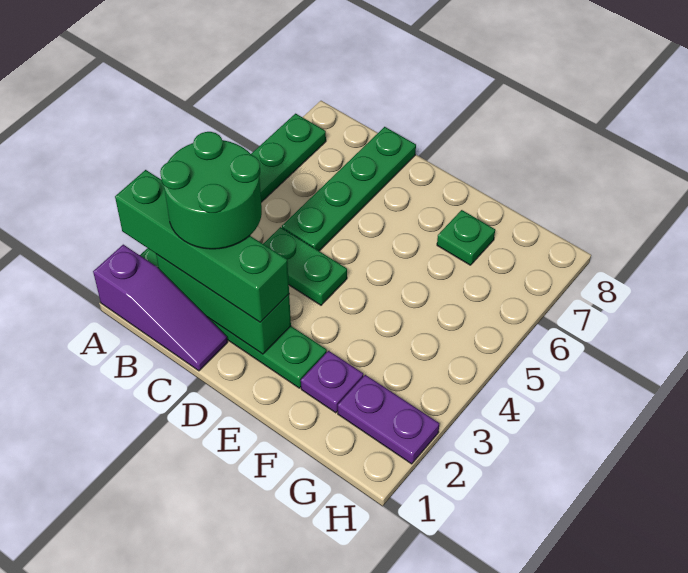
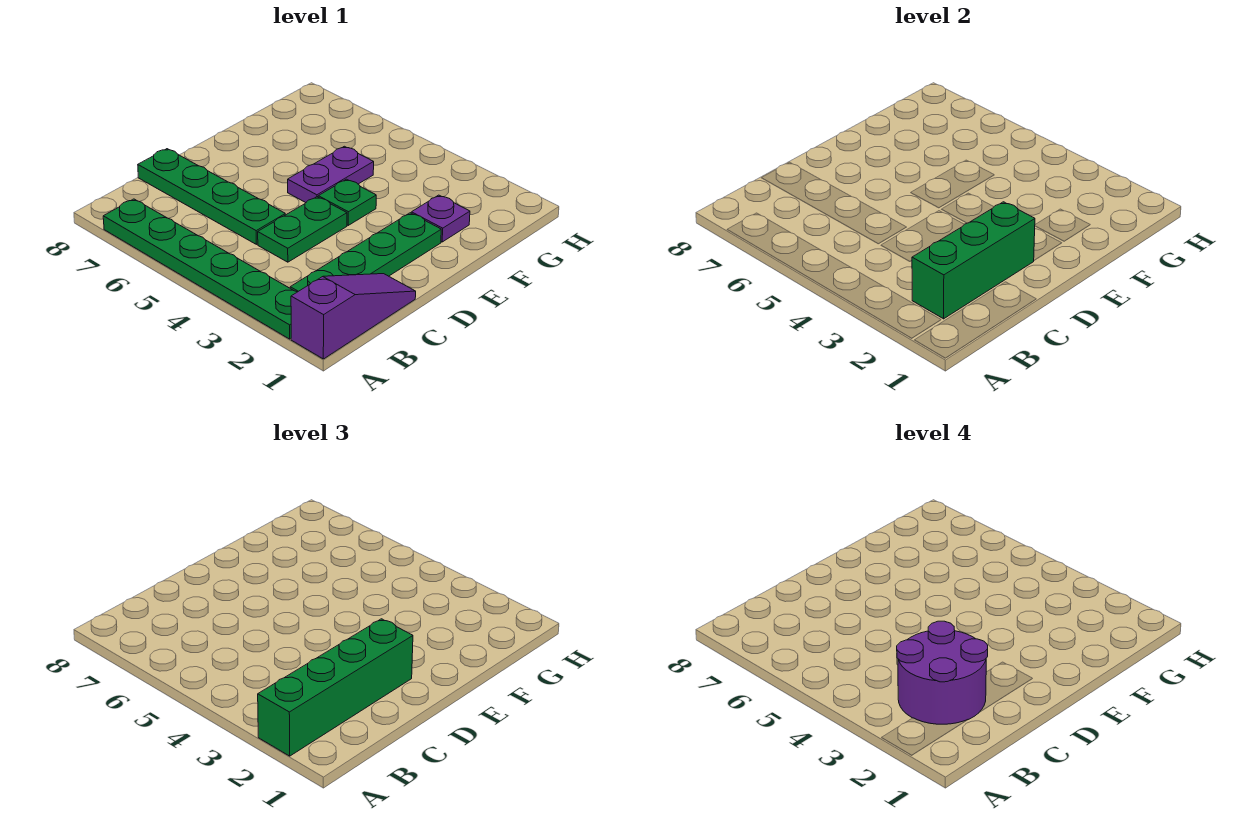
green round brick B2:C3 level 4 -> purple round brick B2:C3 level 4
green plate F7 level 1 -> green plate E4 level 1
purple plate G2:H2 level 1 -> purple plate E5:F5 level 1

